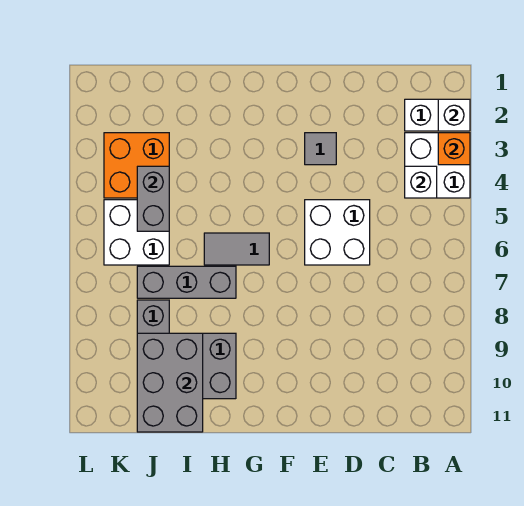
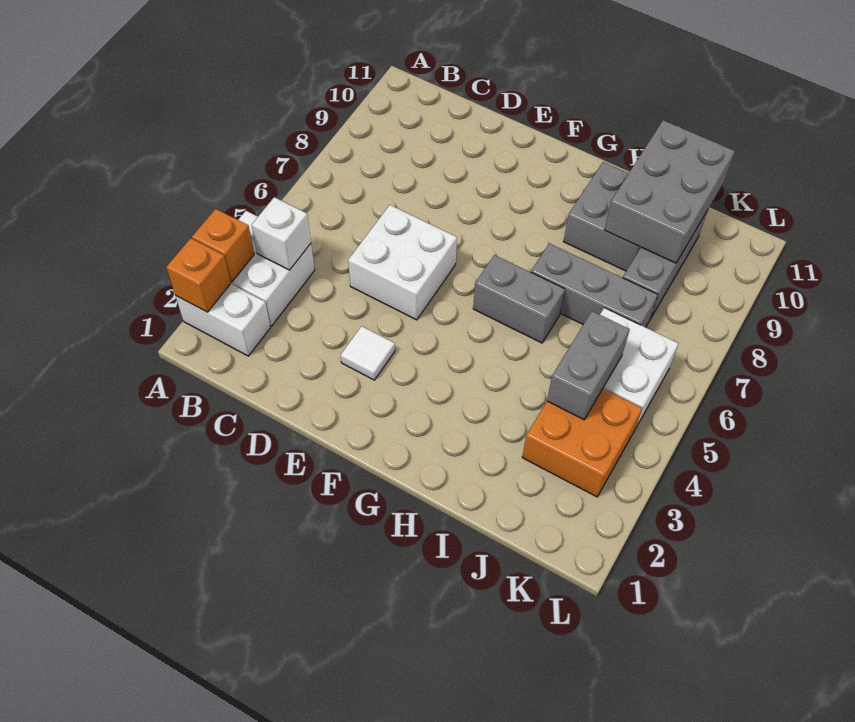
white brick A2 level 2 -> orange brick A2 level 2
grey tile E3 level 1 -> white tile E3 level 1
grey tile G6:H6 level 1 -> grey brick G6:H6 level 1

